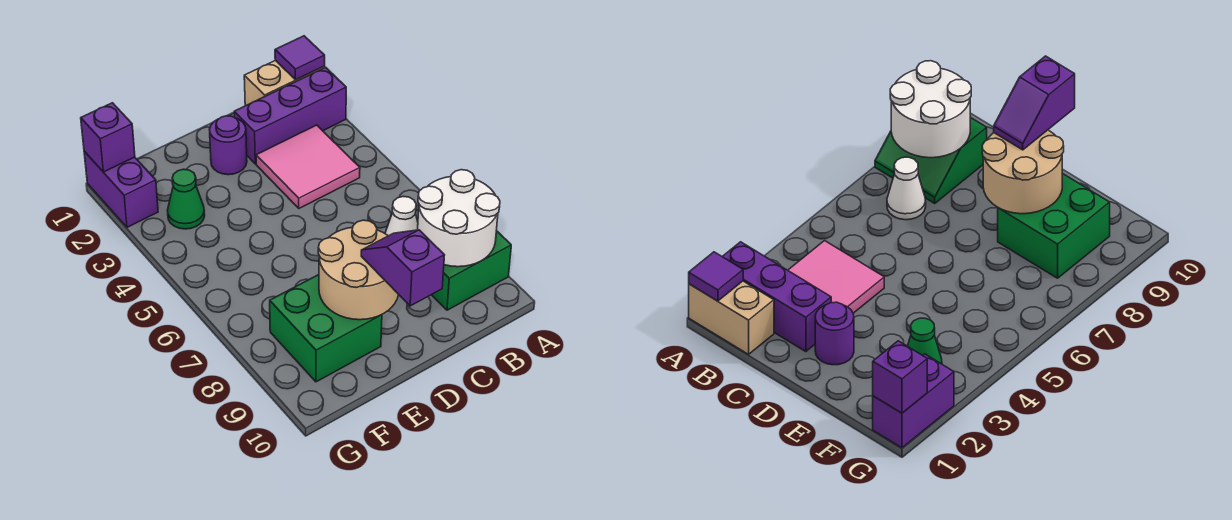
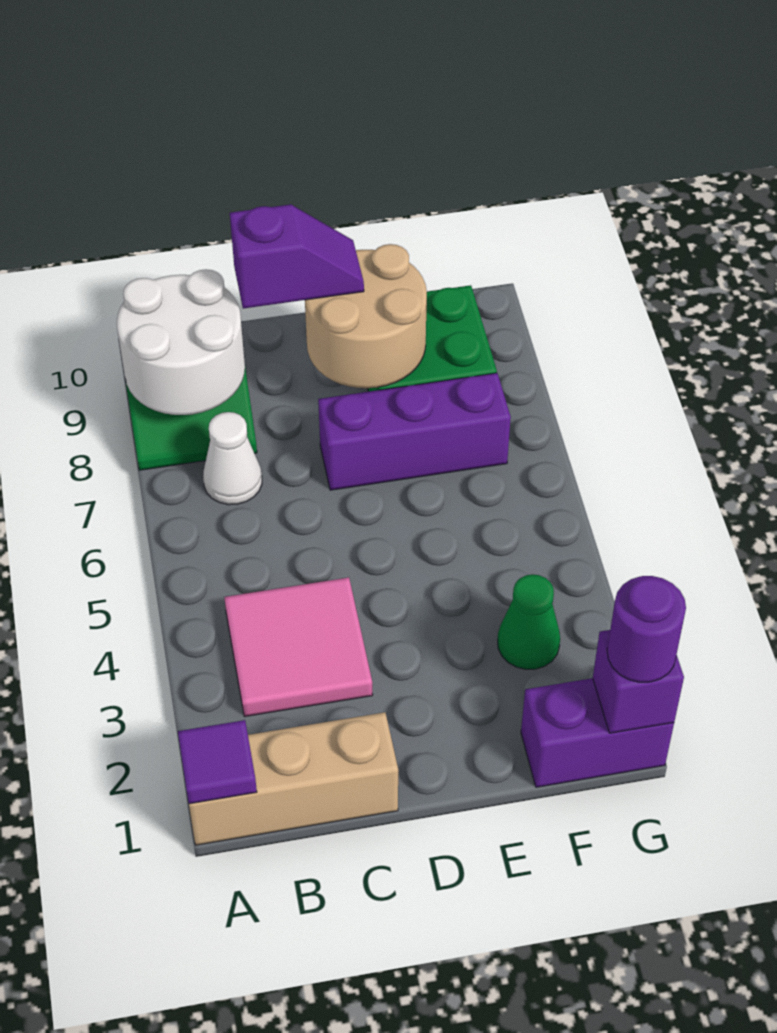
tan brick A1:B1 level 1 -> tan brick A1:C1 level 1
purple brick A2:C2 level 1 -> purple brick D7:F7 level 1
purple round brick D2 level 1 -> purple round brick G1 level 3
purple slope D9:D10 level 3 top 10 -> purple slope C9:D9 level 3 top C
purple brick G1:G2 level 1 -> purple brick F1:G1 level 1

